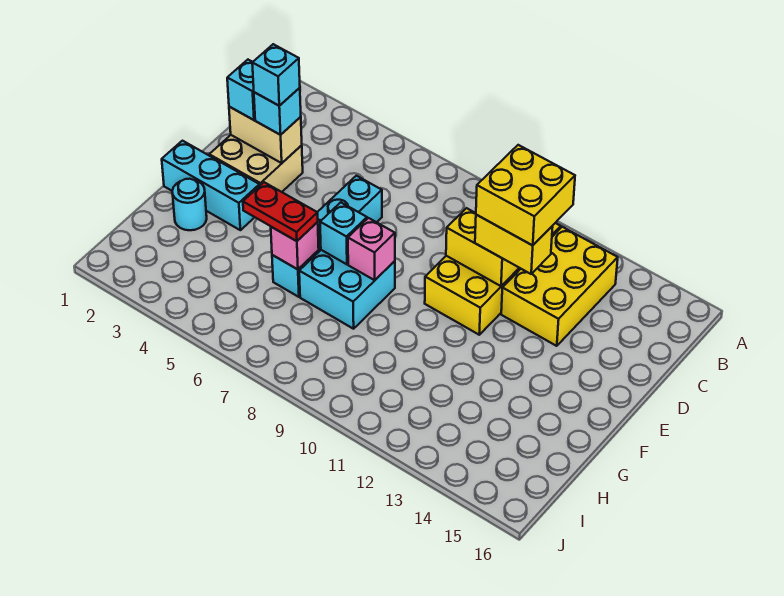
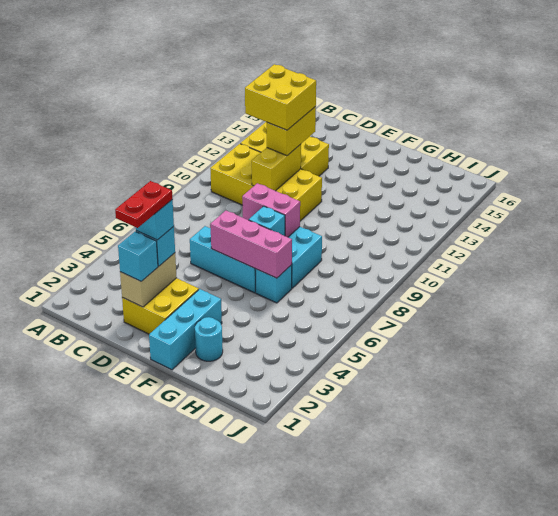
tan brick D2:E3 level 1 -> yellow brick D2:E3 level 1
pink brick F8 level 2 -> pink brick E8:F8 level 2
red plate G5:G6 level 3 -> red plate D2:D3 level 5
pink brick G6 level 2 -> pink brick E6:G6 level 2

